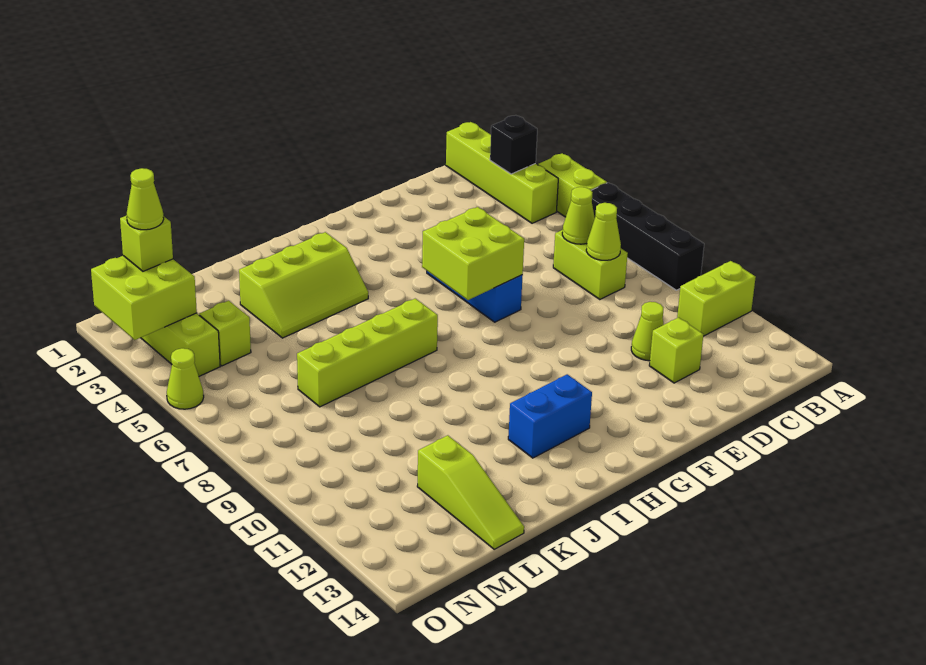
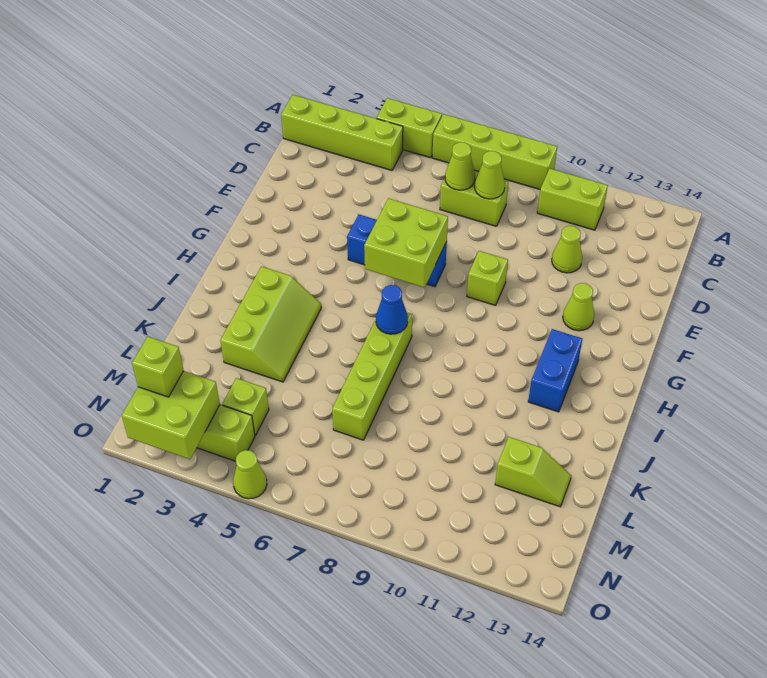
black brick A6:A9 level 1 -> lime brick A6:A9 level 1
lime brick A11:B11 level 1 -> lime brick B10:B11 level 1
black brick B3 level 2 -> none
lime brick D12 level 1 -> lime brick F9 level 1
none -> blue cone I7 level 2
lime slope L12:L14 level 1 top 12 -> lime slope L12:L13 level 1 top 12
lime cone N2 level 4 -> lime cone F12 level 1

